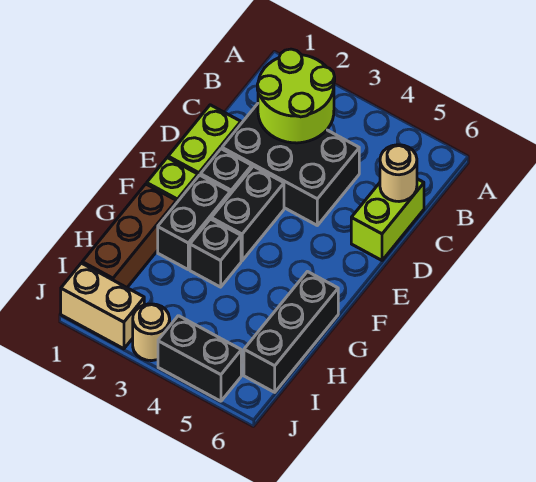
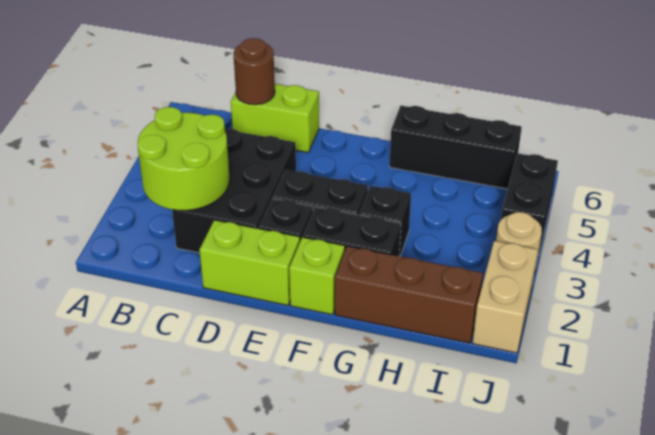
tan round brick C6 level 2 -> brown round brick C6 level 2

